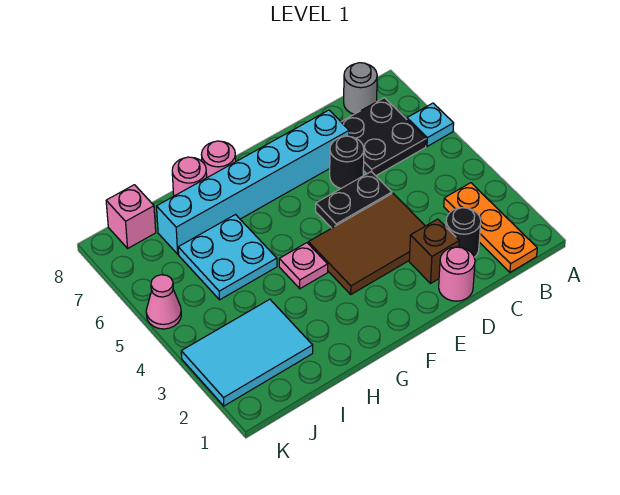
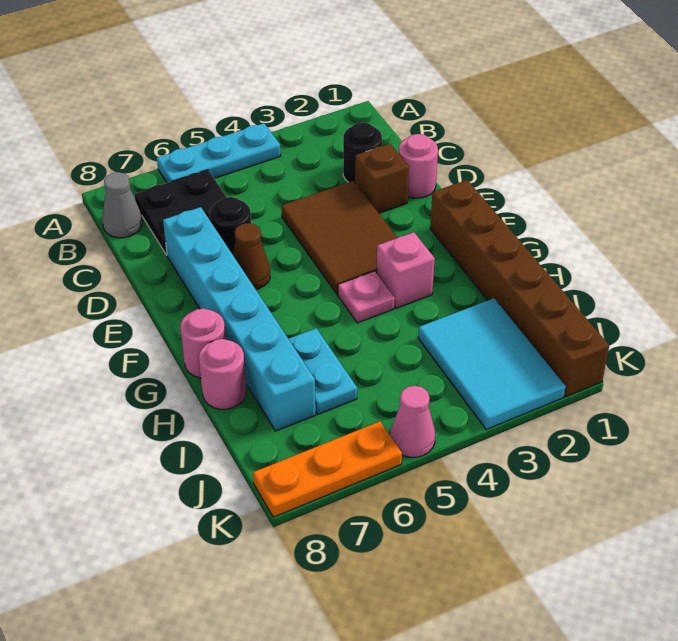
cyan plate A6 level 1 -> cyan plate A4:A6 level 1
orange plate B1:B3 level 1 -> orange plate K6:K8 level 1
grey round brick B8 level 1 -> grey cone B8 level 1
black plate D5:E5 level 1 -> none
none -> brown cone E6 level 1
none -> brown brick F1:K1 level 1
cyan plate H5:I6 level 1 -> cyan plate H6:I6 level 1
pink brick J8 level 1 -> pink brick G3 level 1

